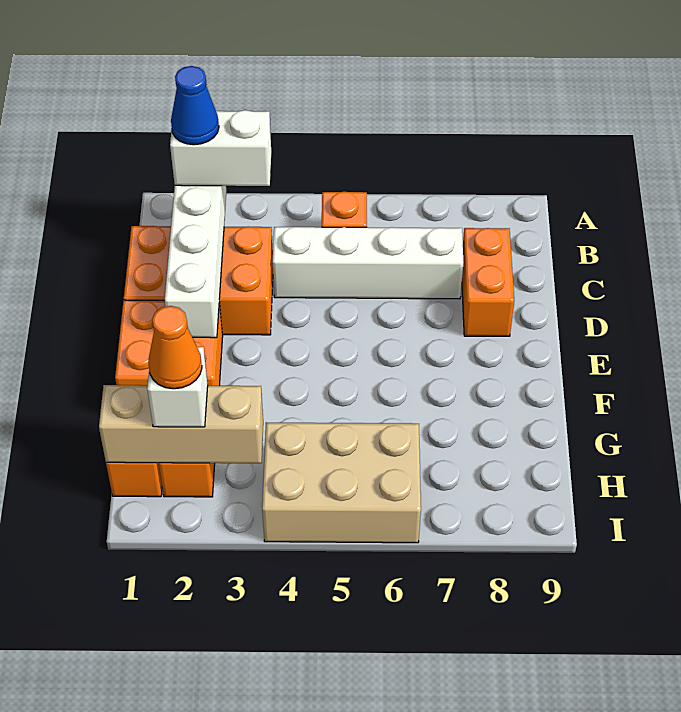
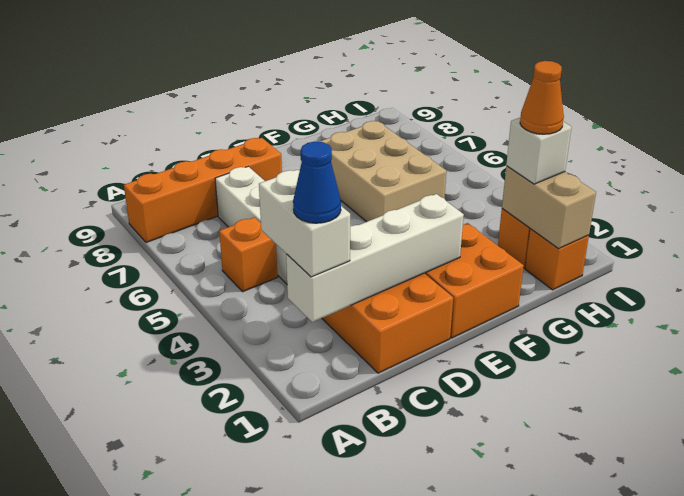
orange brick C8:D8 level 1 -> orange brick A8:D8 level 1
tan brick H1:H3 level 2 -> tan brick H1:H2 level 2
tan brick H4:I6 level 1 -> tan brick F5:G7 level 1

